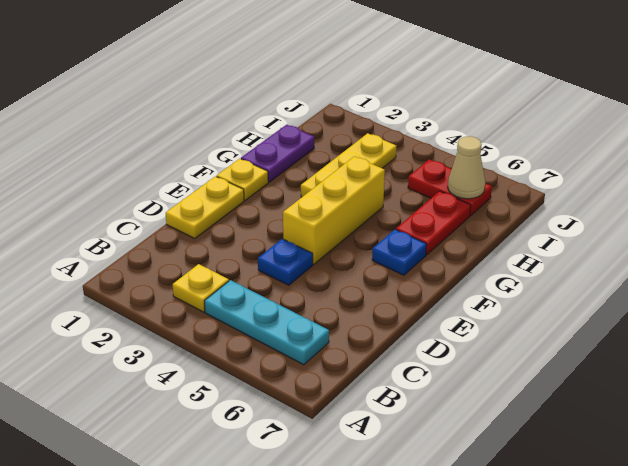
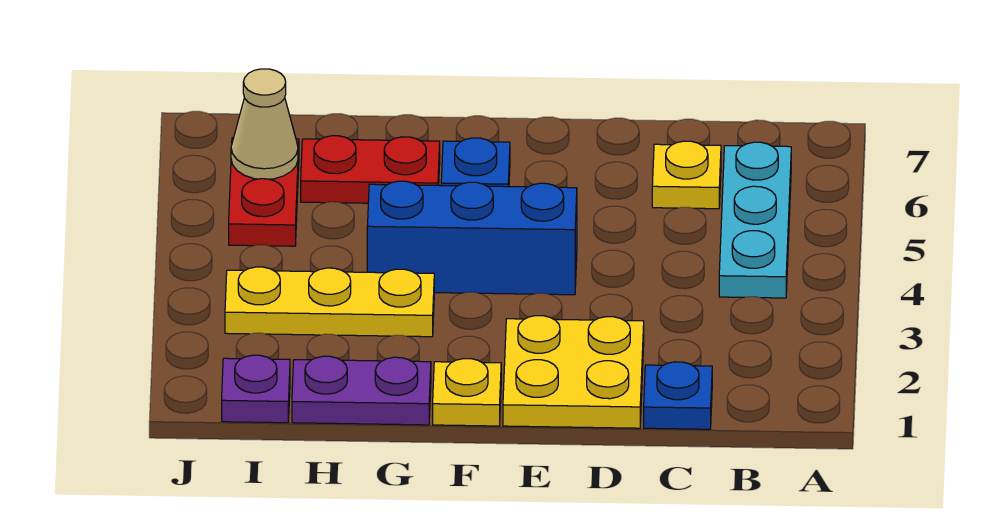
yellow plate B3 level 1 -> yellow plate C6 level 1
yellow plate D1:E1 level 1 -> yellow plate D1:E2 level 1
blue plate D4 level 1 -> blue plate C1 level 1
yellow brick E4:G4 level 1 -> blue brick E4:G4 level 1
none -> purple plate I1 level 1

